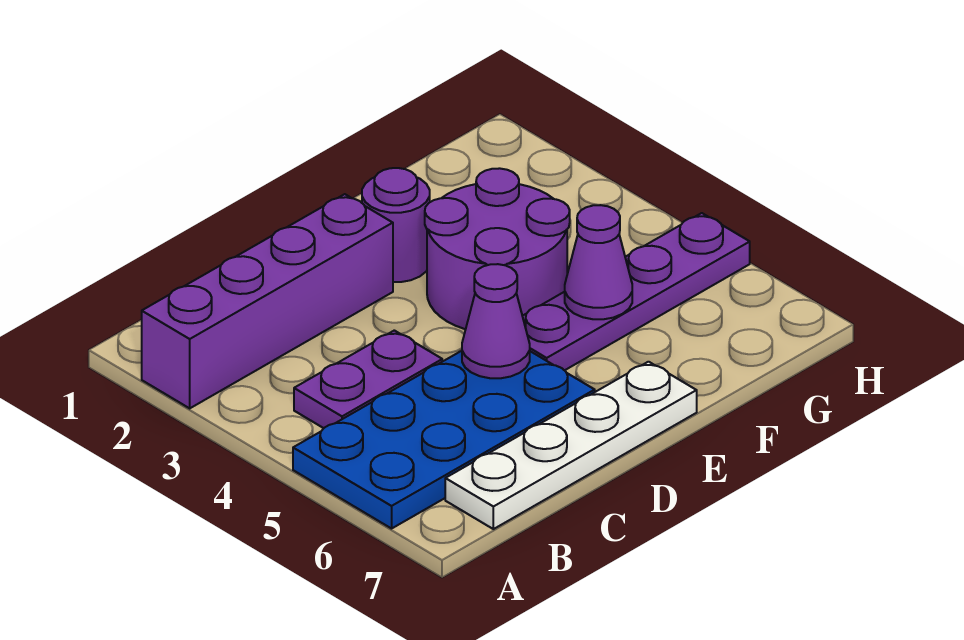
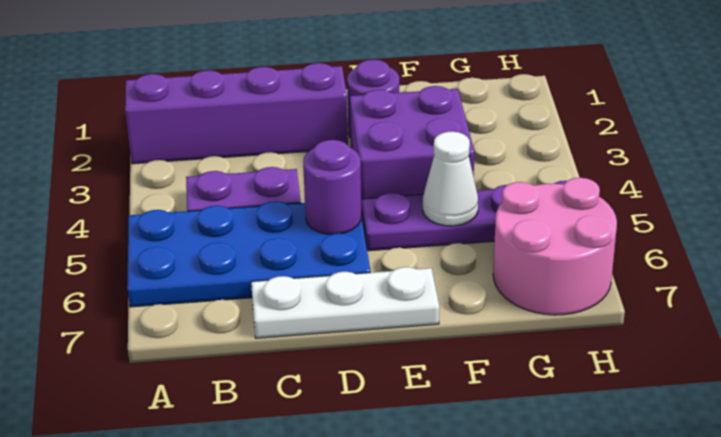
white plate B7:E7 level 1 -> white plate C7:E7 level 1
purple cone D5 level 2 -> purple round brick D5 level 2
purple round brick E3:F4 level 1 -> purple brick E3:F4 level 1
purple cone F5 level 2 -> white cone F5 level 2
none -> pink round brick G6:H7 level 1

